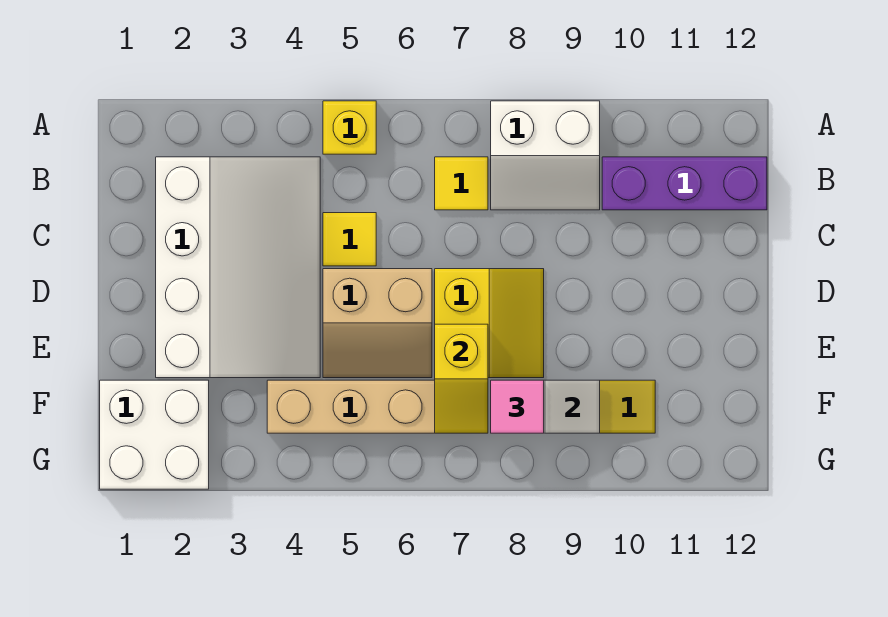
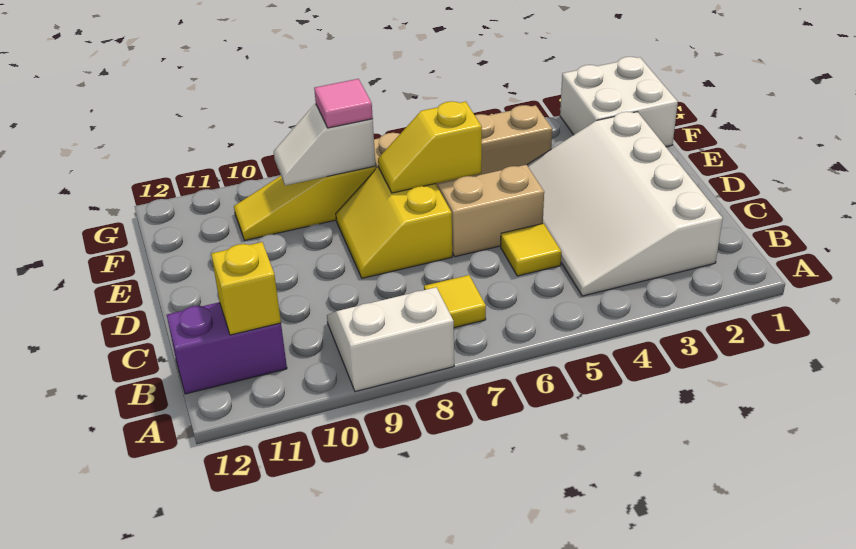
yellow brick A5 level 1 -> yellow brick B11 level 2
purple brick B10:B12 level 1 -> purple brick B11:B12 level 1
yellow slope E7:F7 level 2 top E -> yellow slope E6:E7 level 2 top 6

